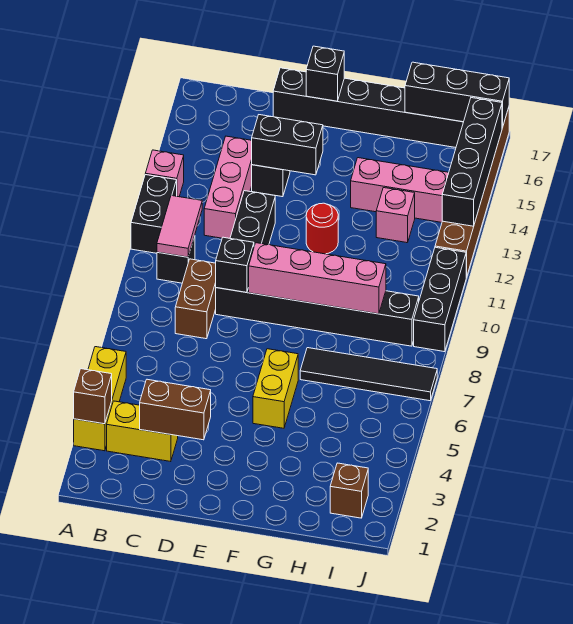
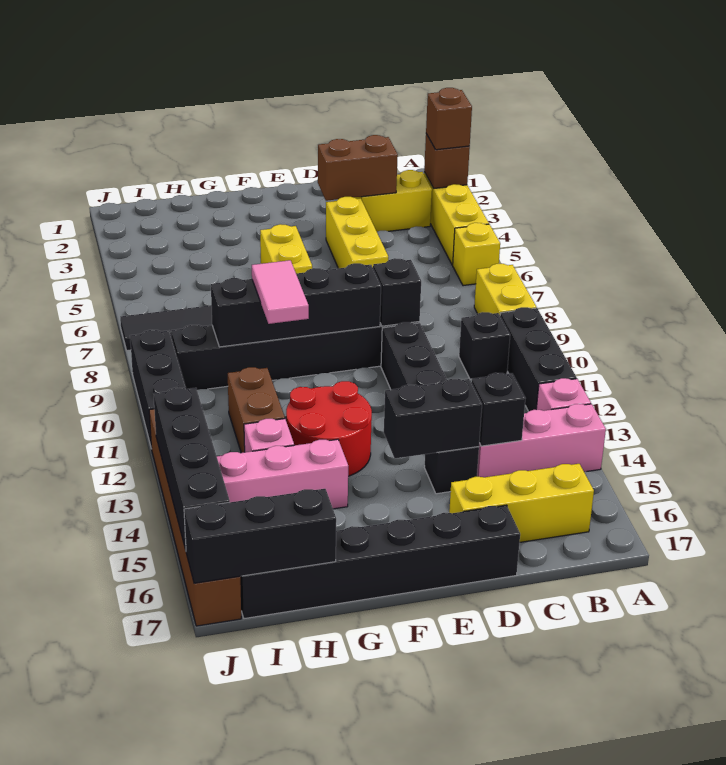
none -> yellow brick A6 level 1
none -> yellow brick A8:A9 level 1
black brick A11:A12 level 1 -> black brick A10:A12 level 1
pink tile B10:B11 level 2 -> pink tile G9:G10 level 3
none -> yellow brick B16:D16 level 1
brown brick C8:C9 level 1 -> brown brick H11:H12 level 1
pink brick C12:C14 level 1 -> pink brick A14:C14 level 1
none -> yellow brick D4:D6 level 1
pink brick E9:H9 level 2 -> black brick E9:H9 level 2
black brick E17 level 2 -> black brick C14 level 2
red round brick F12 level 1 -> red round brick F12:G13 level 1
brown brick I2 level 1 -> brown brick A3 level 3

